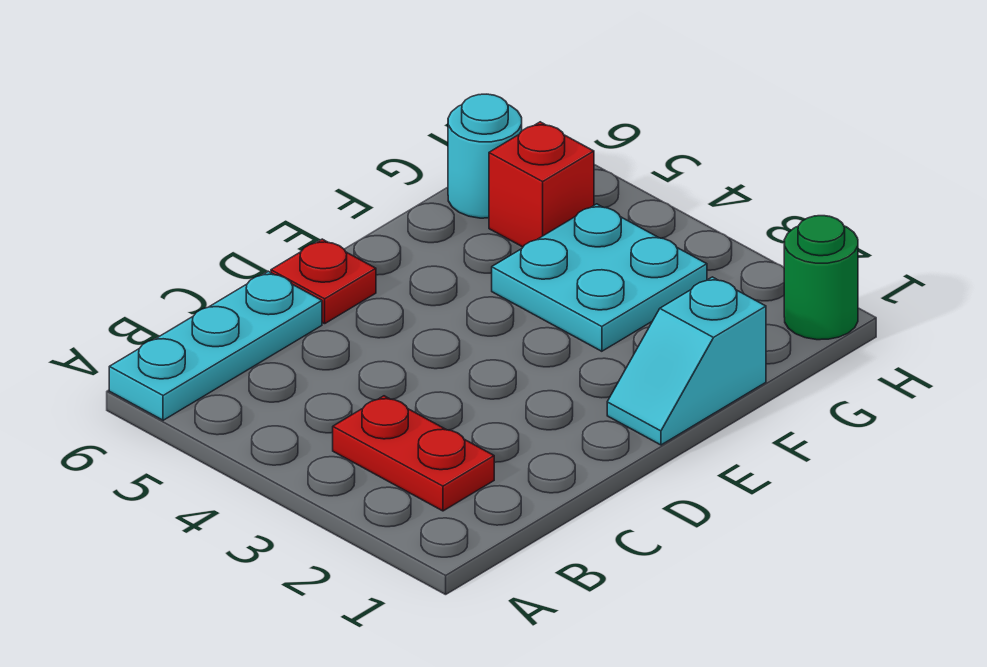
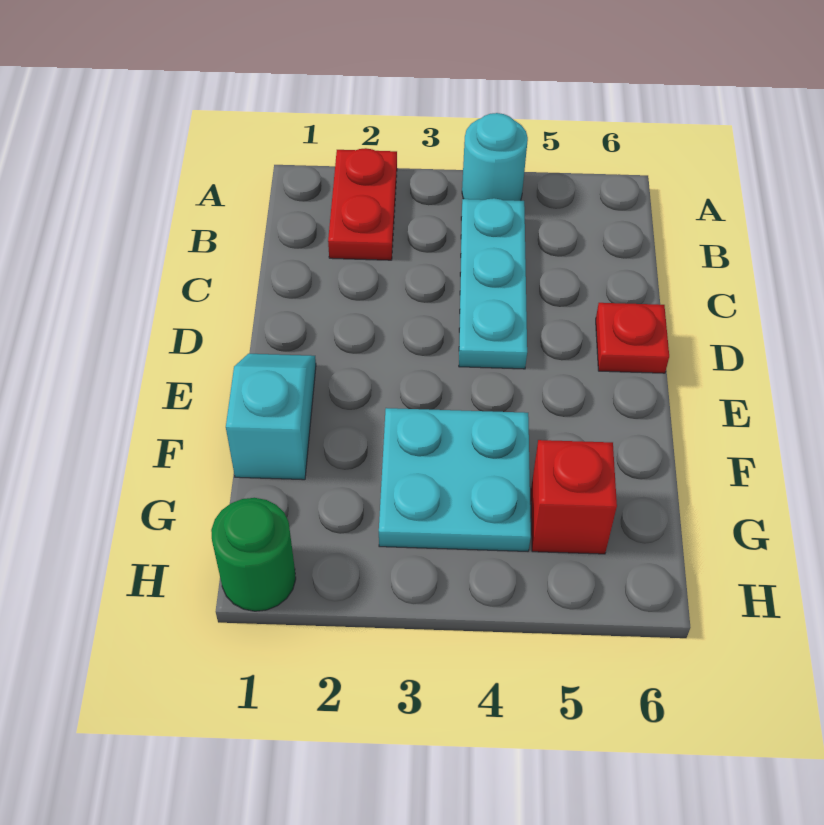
cyan plate A6:C6 level 1 -> cyan plate B4:D4 level 1
red plate B2:B3 level 1 -> red plate A2:B2 level 1
cyan round brick G6 level 1 -> cyan round brick A4 level 1

